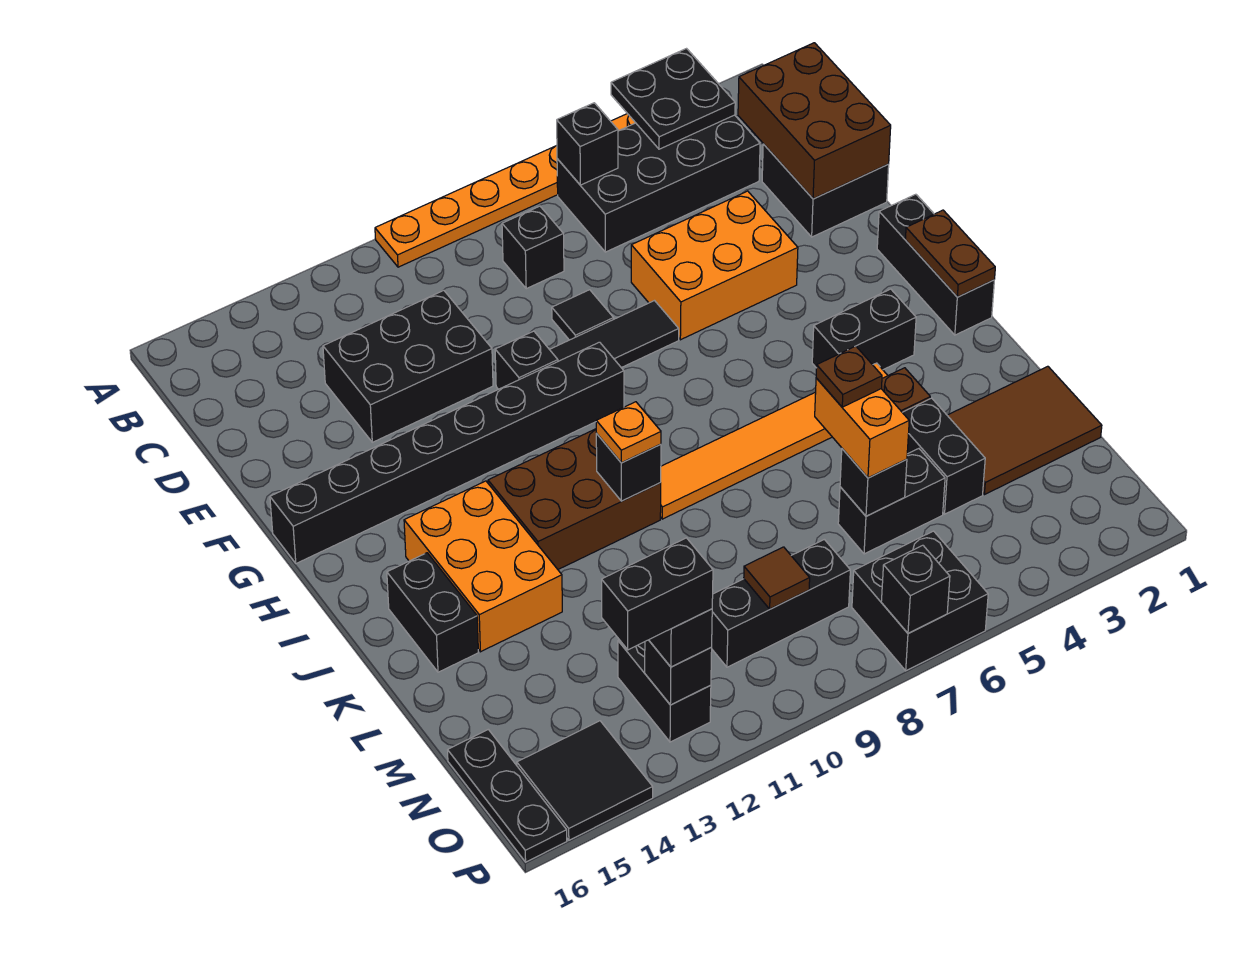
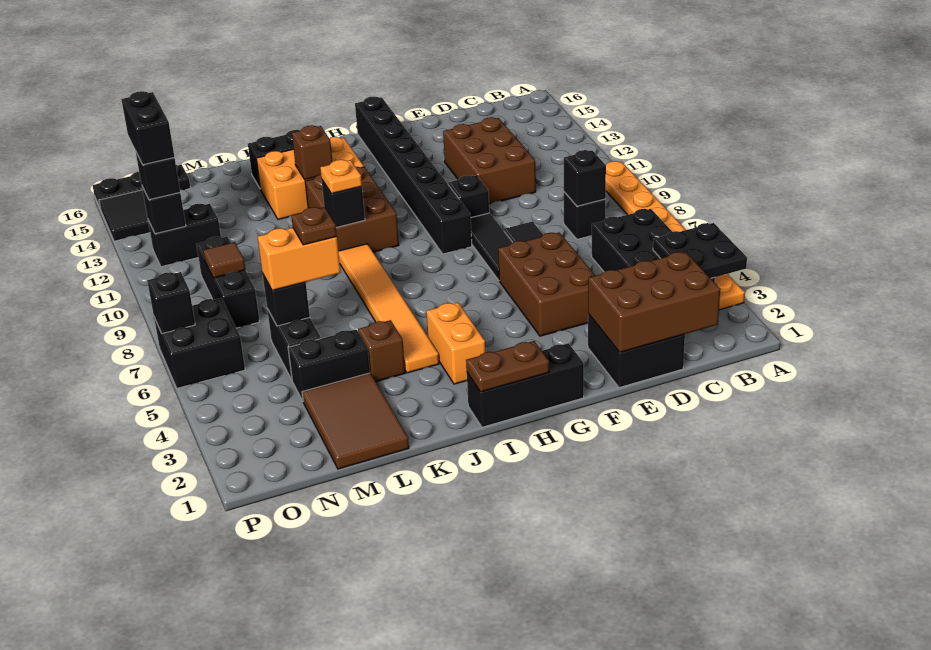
black brick B6 level 2 -> black brick C8 level 2
black brick D11:E13 level 1 -> brown brick D11:E13 level 1
orange brick E4:F6 level 1 -> brown brick E4:F6 level 1
black brick I3:I4 level 1 -> orange brick I3:I4 level 1
none -> brown brick J13 level 2

